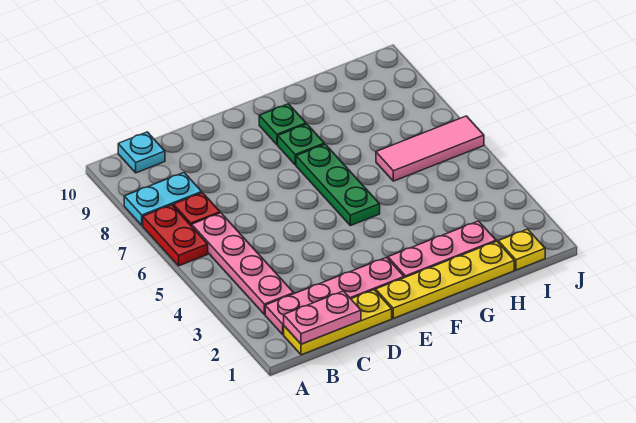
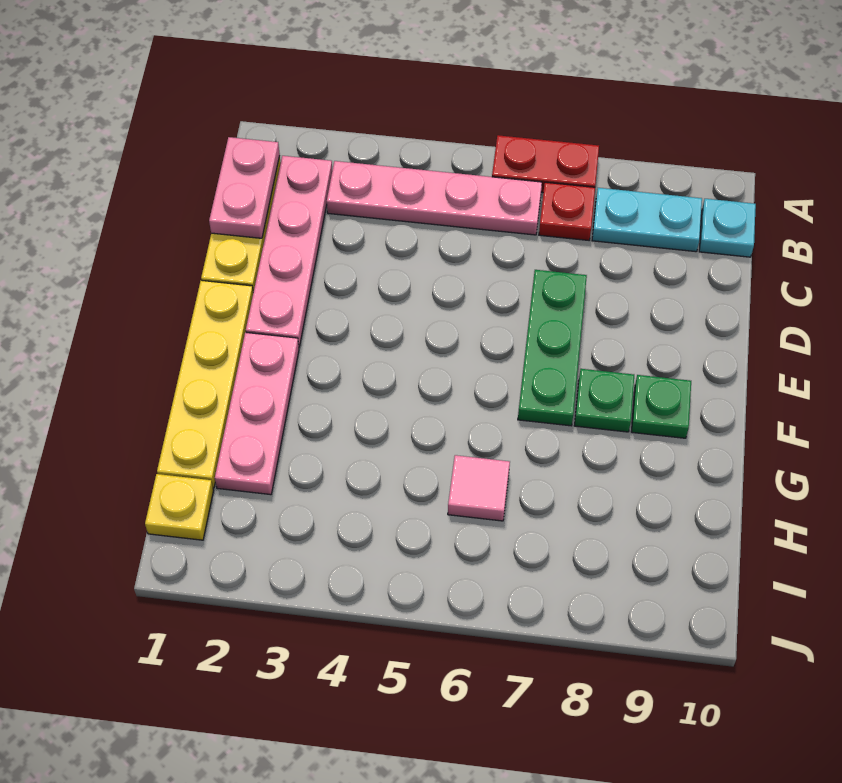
cyan plate A8:B8 level 1 -> cyan plate B8:B9 level 1
green plate F5:F7 level 1 -> green plate D7:F7 level 1
pink tile H6:J6 level 1 -> pink tile H6 level 1

